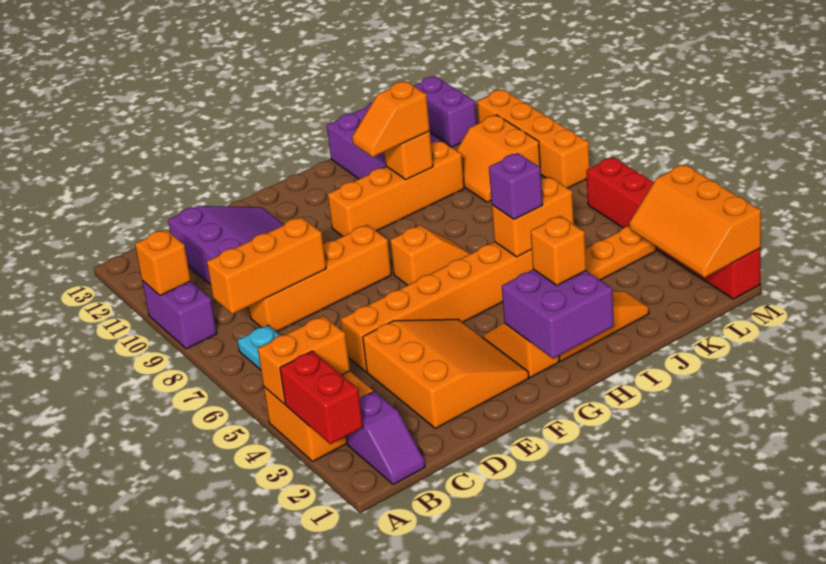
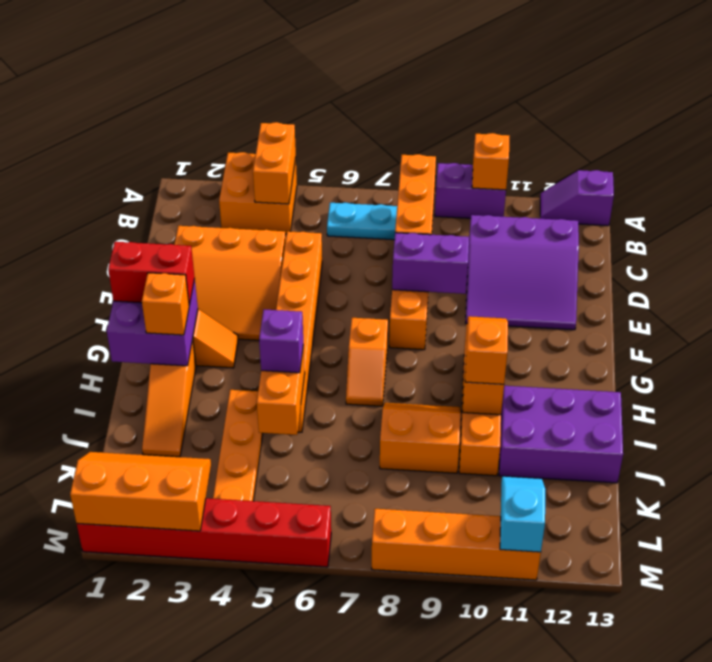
red brick A2:A3 level 2 -> red brick G1:G2 level 3
purple slope B1:B2 level 1 top 2 -> purple slope A12:A13 level 1 top 13
orange slope K9:L10 level 1 top L -> orange slope I8:J9 level 1 top J
none -> cyan slope L11:M11 level 2 top M
purple brick L12:L13 level 1 -> purple brick E8:E9 level 2

